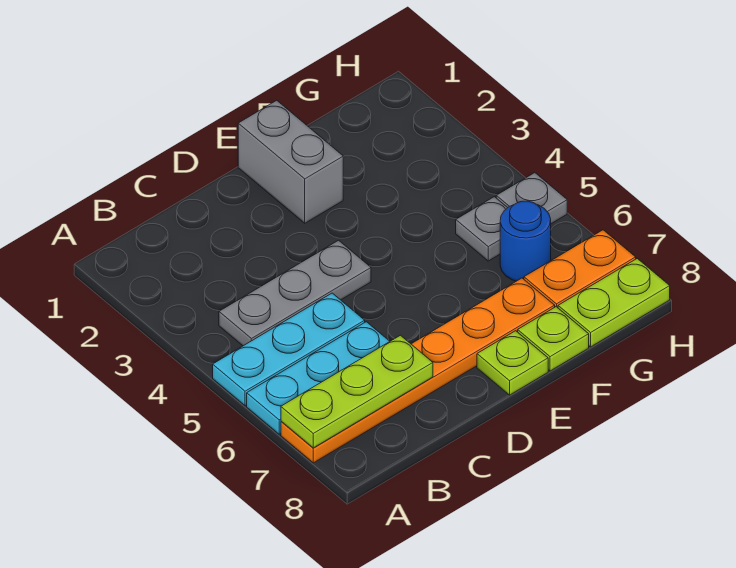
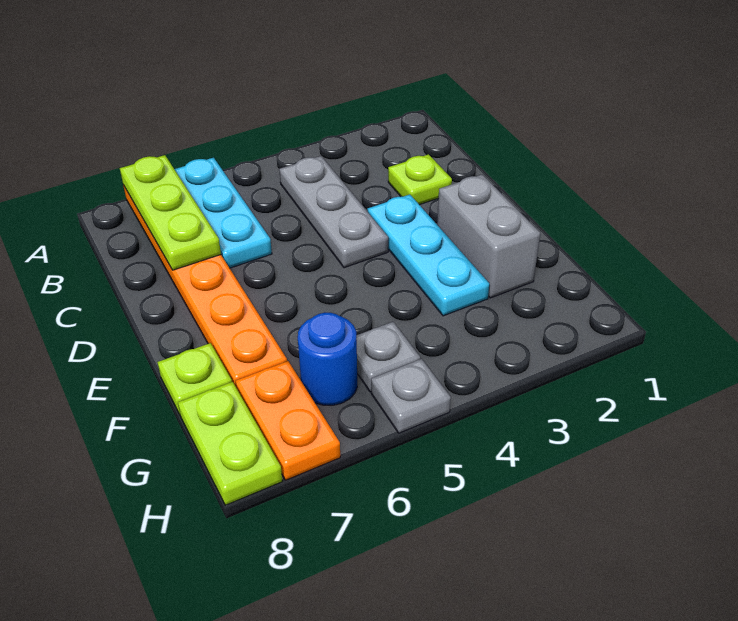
cyan plate A5:C5 level 1 -> cyan plate D3:F3 level 1
grey brick E1:E2 level 1 -> grey brick E2:F2 level 1
lime plate E8 level 1 -> lime plate C2 level 1

